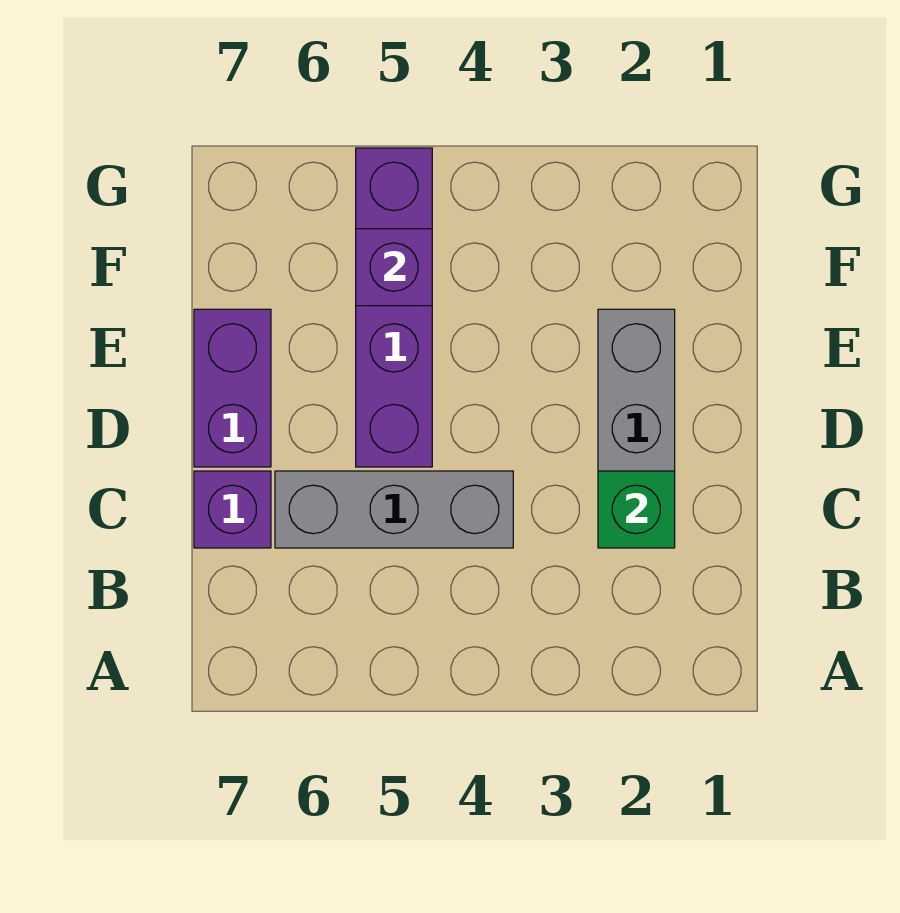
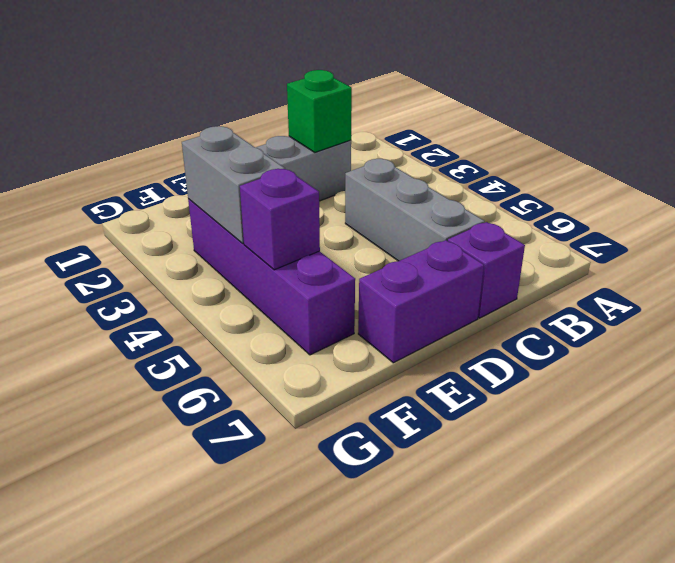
purple brick D5:G5 level 1 -> purple brick F3:F6 level 1
none -> grey brick F3:F4 level 2

